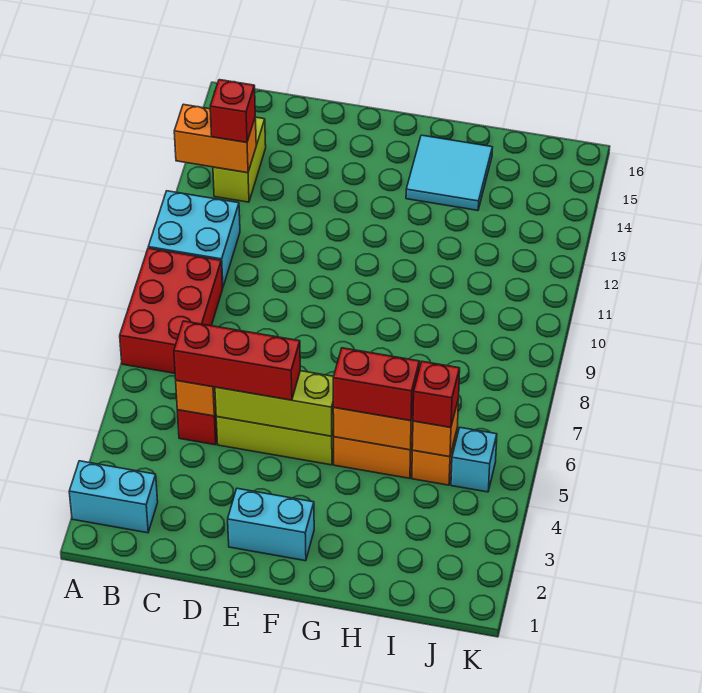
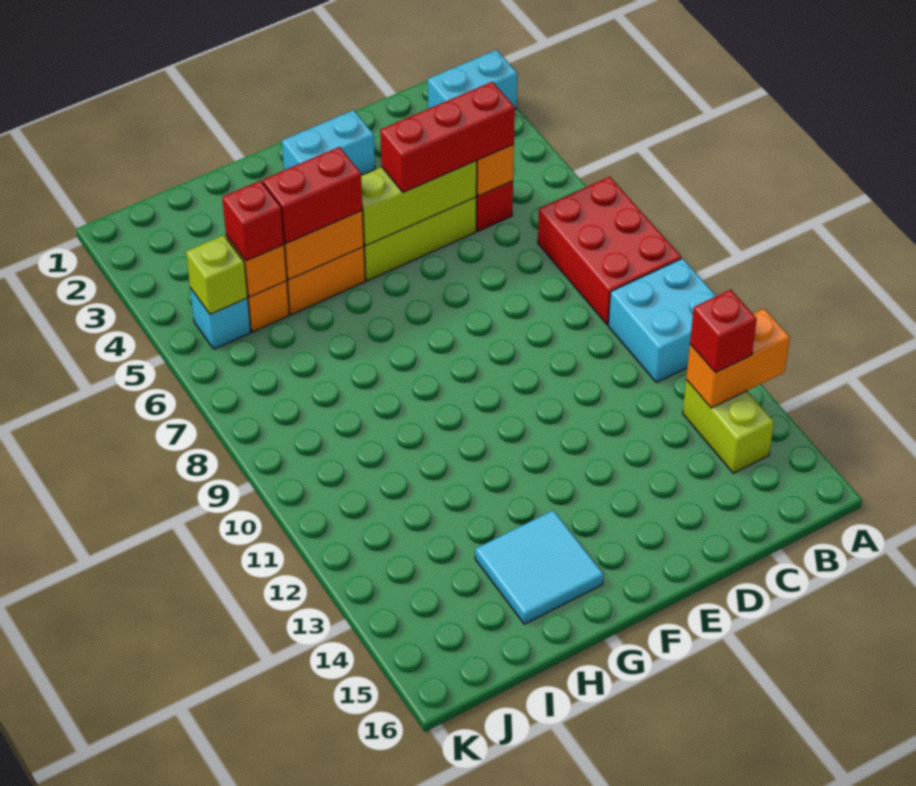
none -> lime brick J5 level 2

